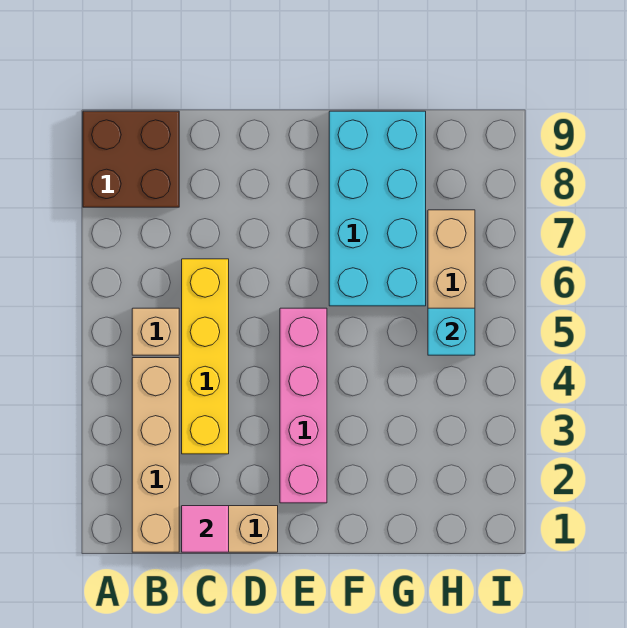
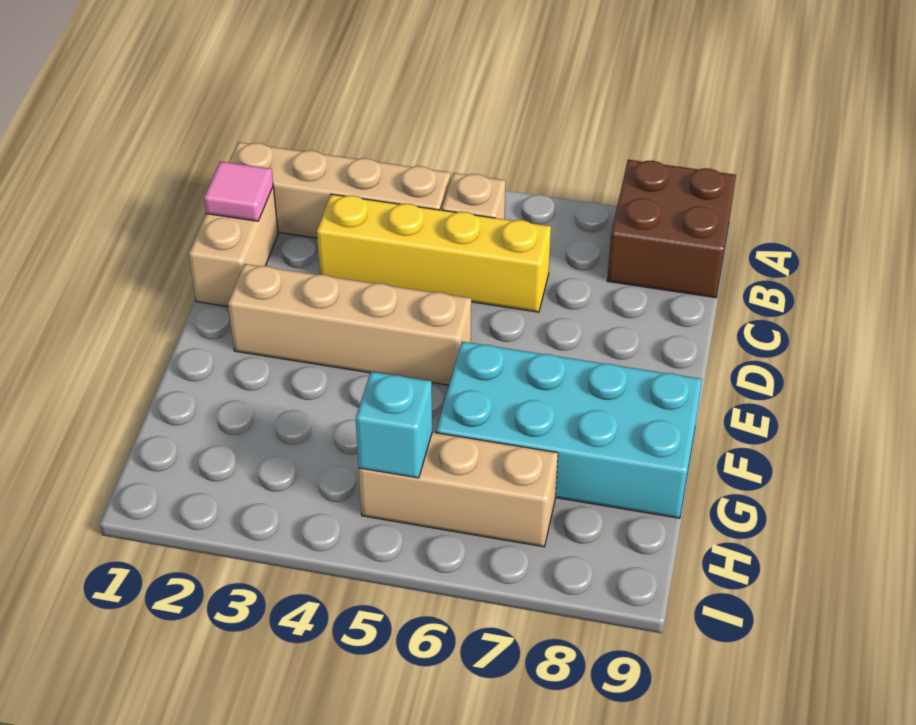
pink brick E2:E5 level 1 -> tan brick E2:E5 level 1

